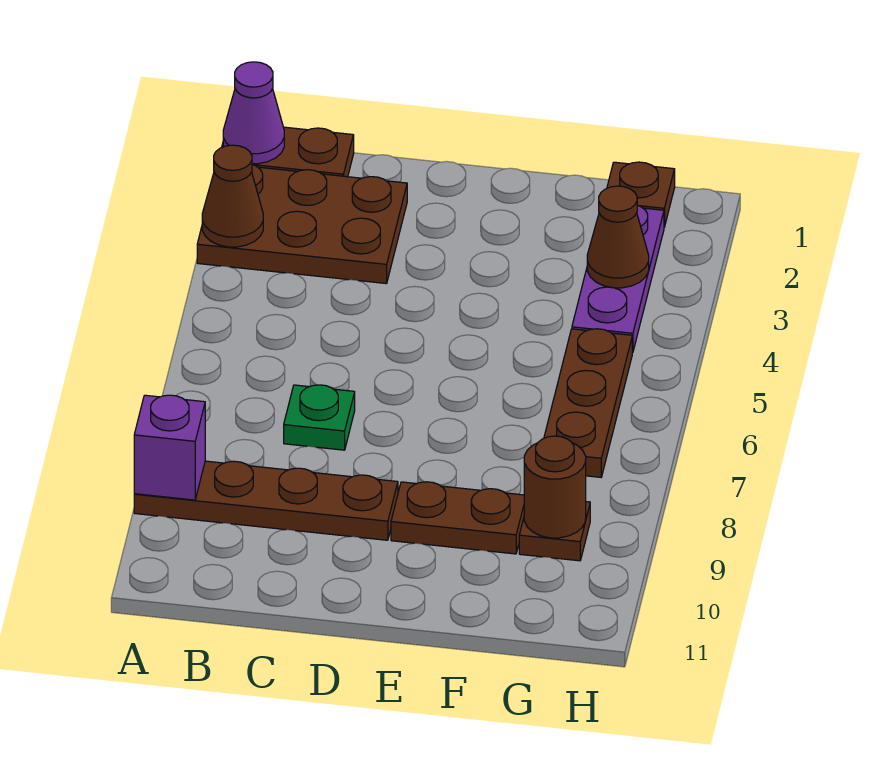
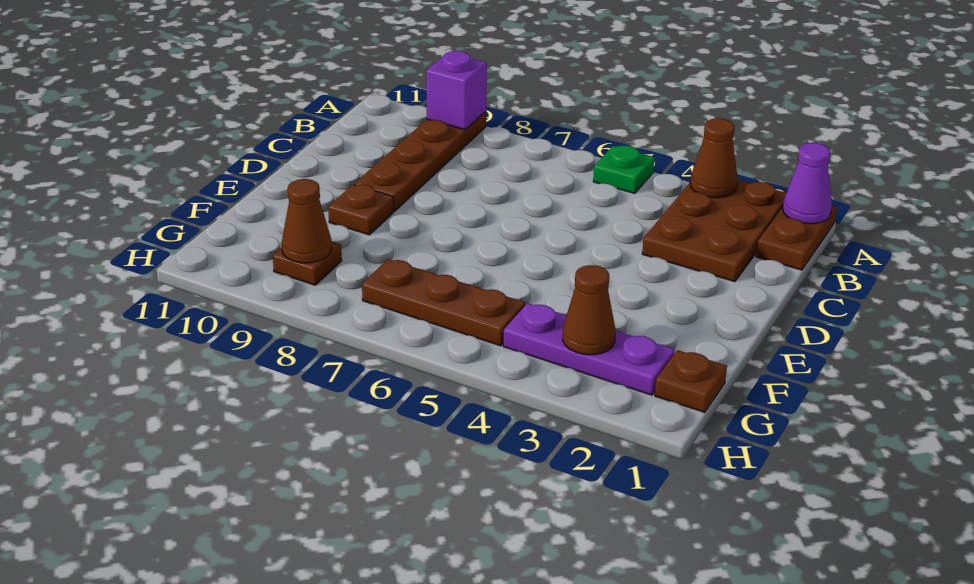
green plate C7 level 1 -> green plate A5 level 1
brown plate E9:F9 level 1 -> brown plate E9 level 1
brown round brick G9 level 2 -> brown cone G9 level 2

